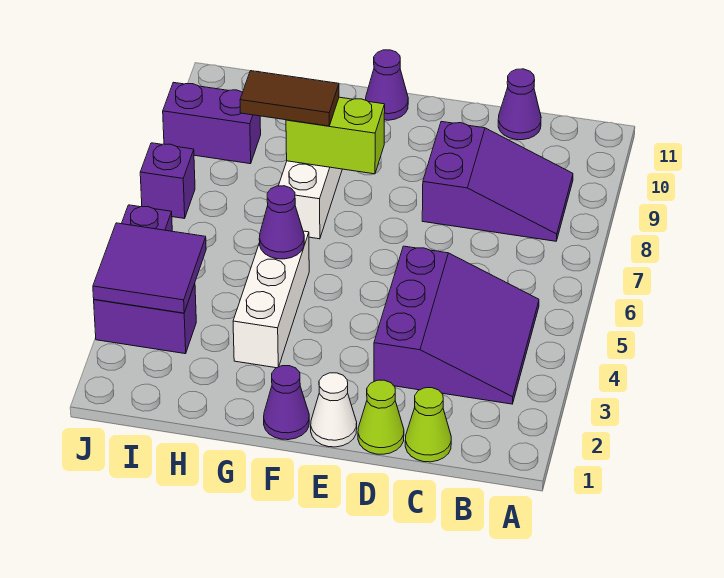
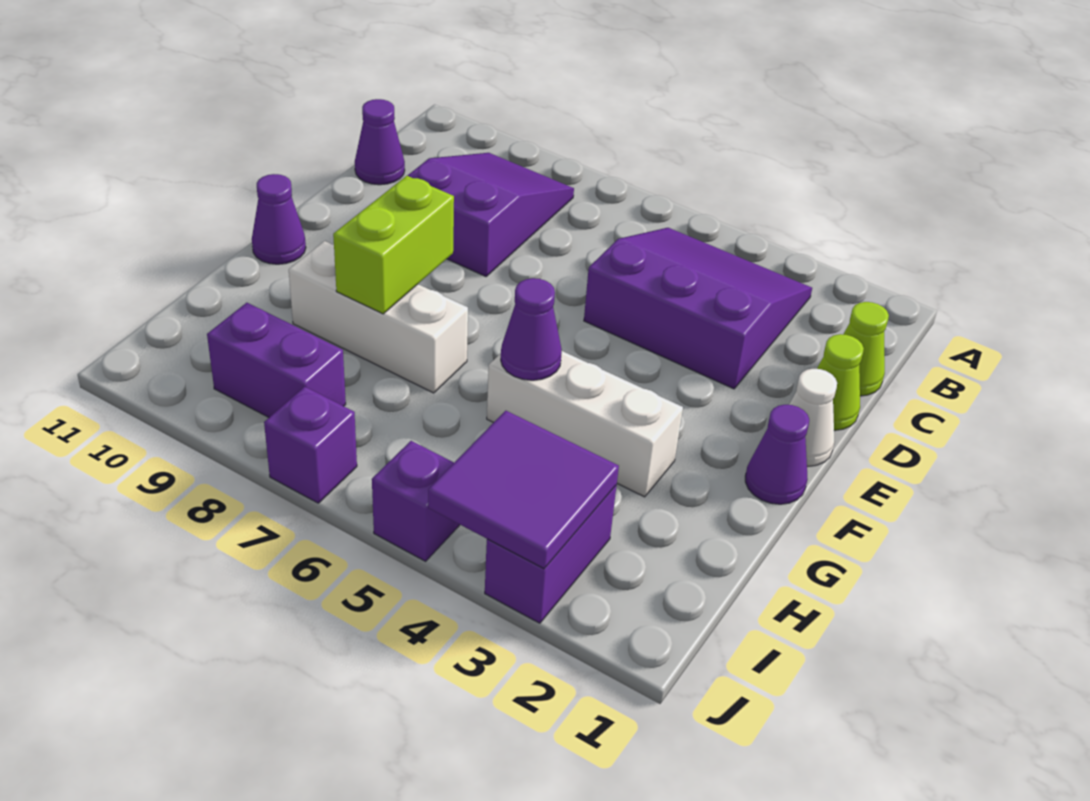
brown tile G8:H8 level 3 -> none
purple brick I9:J9 level 1 -> purple brick I8:I9 level 1

